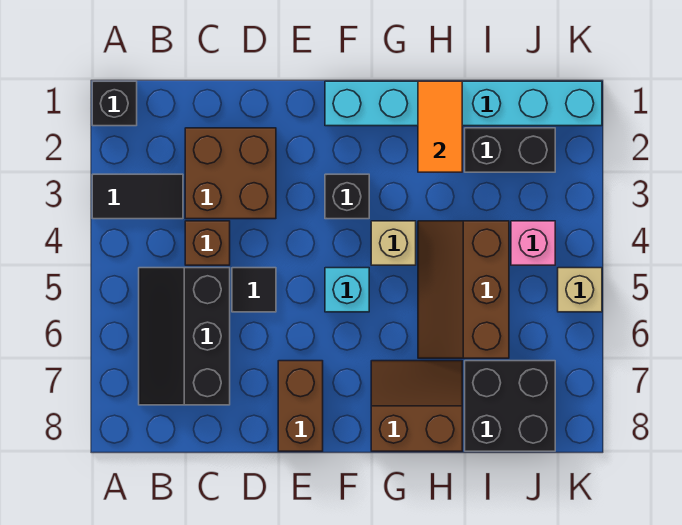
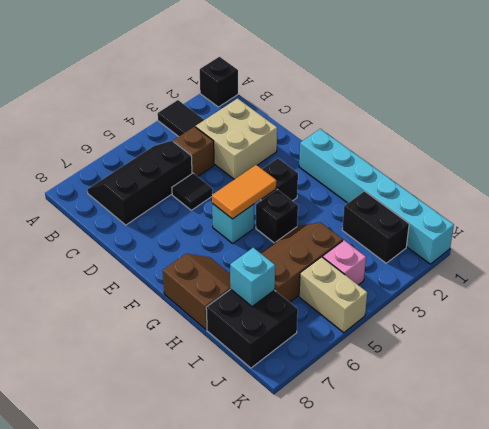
brown brick C2:D3 level 1 -> tan brick C2:D3 level 1
brown brick E7:E8 level 1 -> none
tan brick G4 level 1 -> black brick G4 level 1
orange tile H1:H2 level 2 -> orange tile F4:F5 level 2
none -> cyan brick I7 level 2
tan brick K5 level 1 -> tan brick J5:K5 level 1

